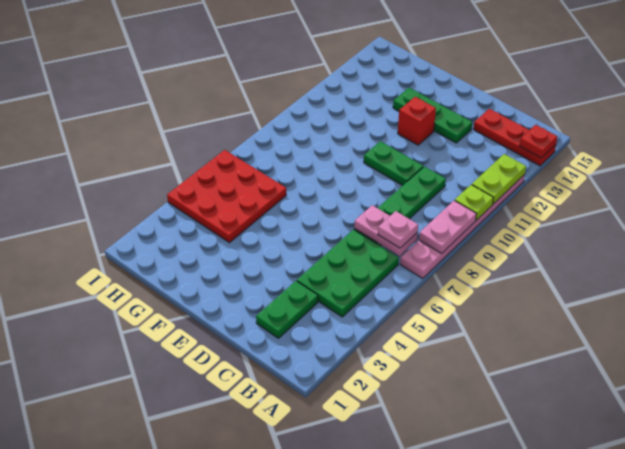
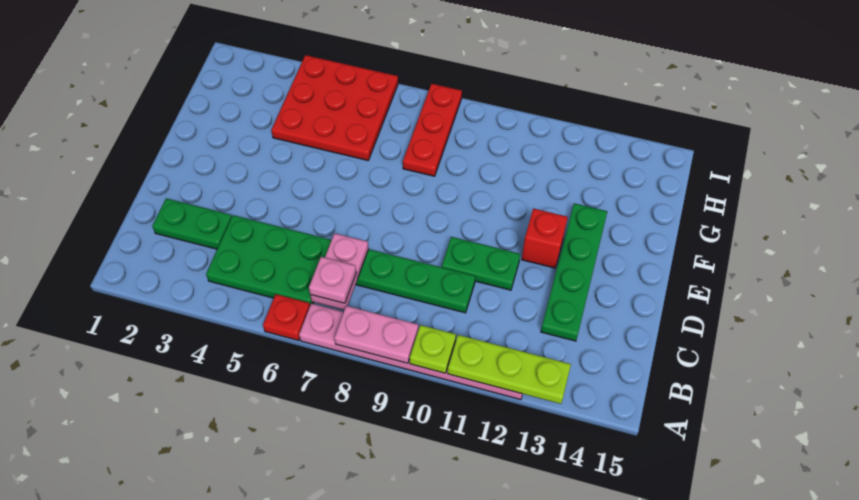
lime plate A11:A12 level 2 -> lime plate A11:A13 level 2
red plate A14:C14 level 1 -> red plate G8:I8 level 1
red plate A14 level 2 -> red plate A6 level 1
green plate D10:E10 level 1 -> green plate D10:D11 level 1
green plate D13:F13 level 1 -> green plate C13:F13 level 1

